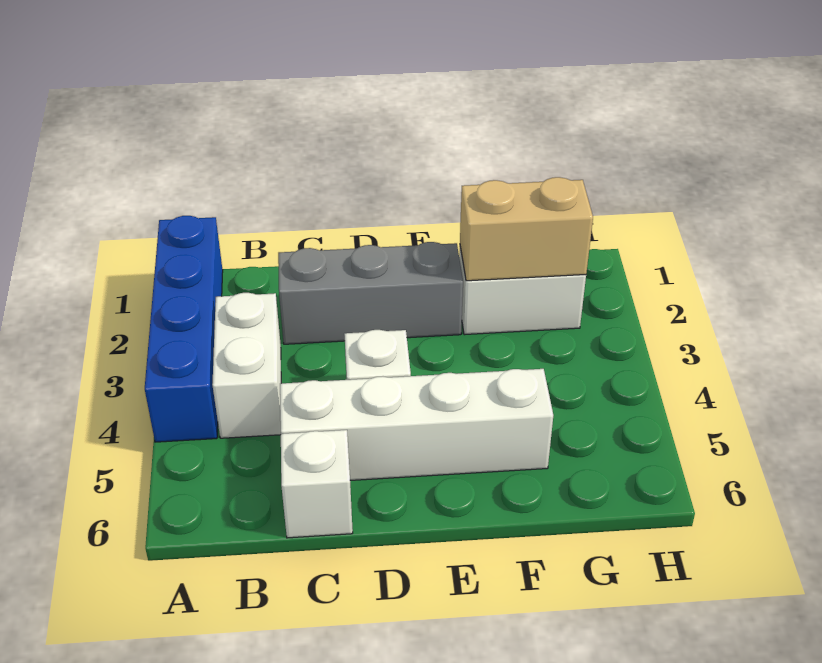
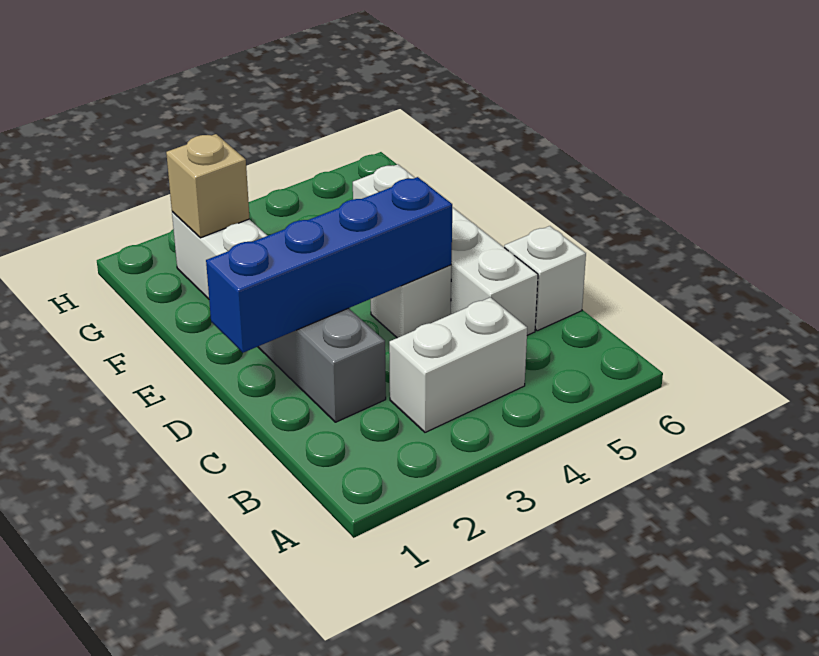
blue brick A1:A4 level 1 -> blue brick D1:D4 level 2
tan brick F2:G2 level 2 -> tan brick G2 level 2

